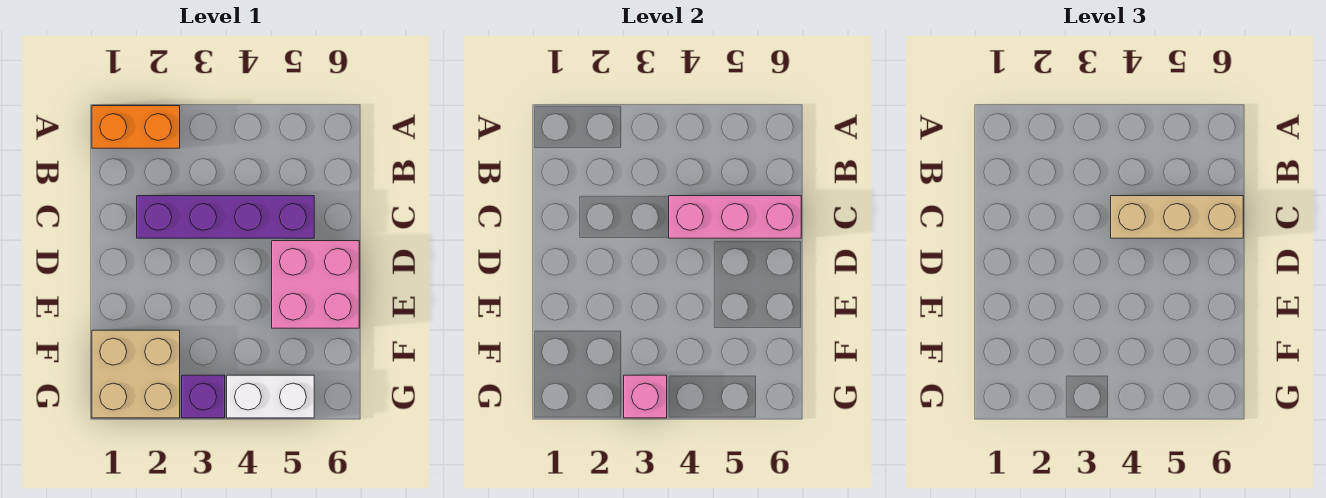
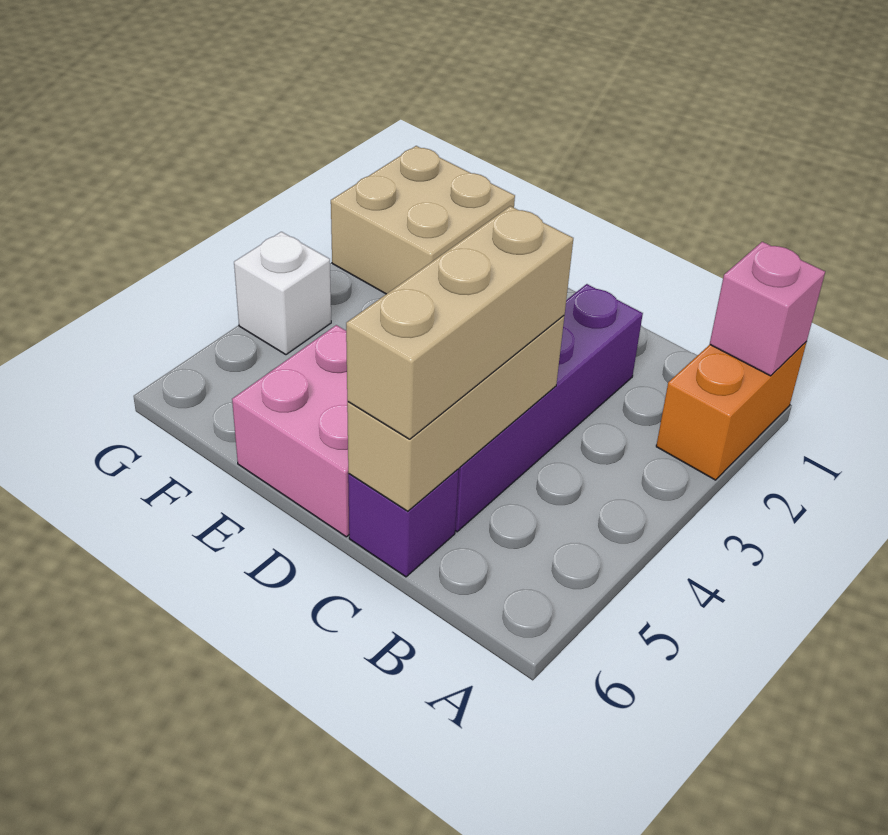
pink brick C4:C6 level 2 -> tan brick C4:C6 level 2
purple brick G3 level 1 -> purple brick C6 level 1
pink brick G3 level 2 -> pink brick A1 level 2
white brick G4:G5 level 1 -> white brick G4 level 1

